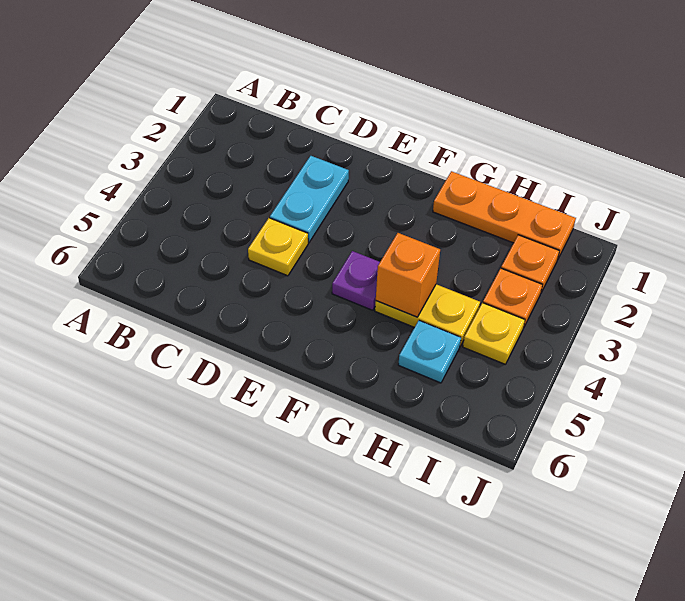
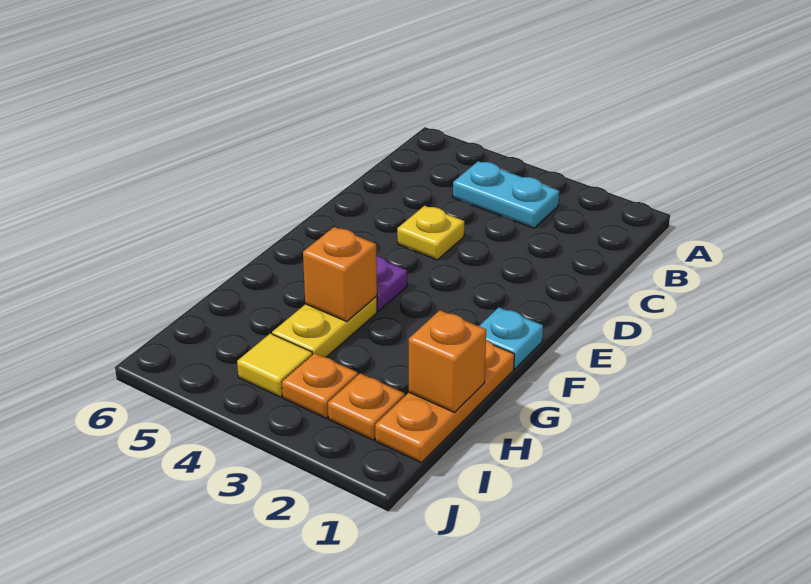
cyan plate D2:D3 level 1 -> cyan plate B3:B4 level 1
none -> orange brick H1 level 2
cyan plate H5 level 1 -> cyan plate F1 level 1
yellow plate I4 level 1 -> yellow tile I4 level 1

